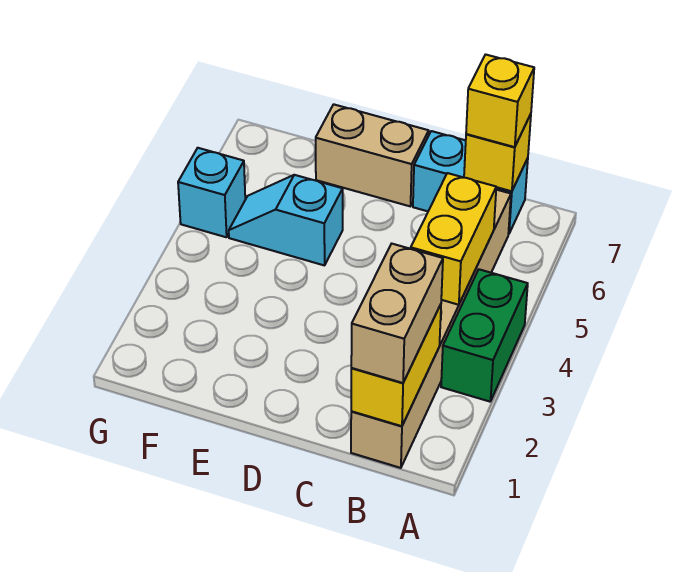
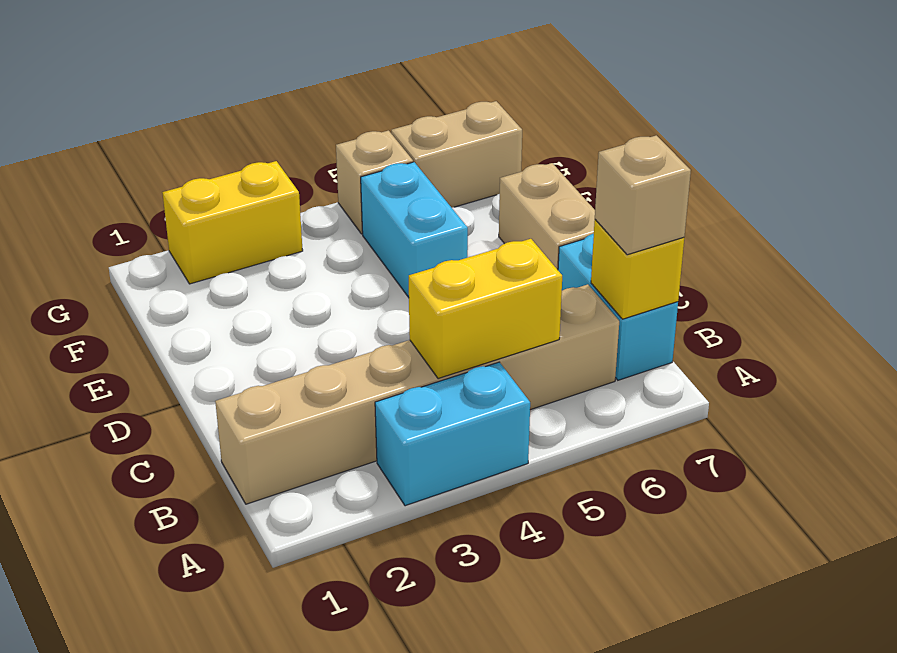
green brick A3:A4 level 1 -> cyan brick A3:A4 level 1
yellow brick B1:B2 level 2 -> yellow brick G2:G3 level 1
tan brick B1:B2 level 3 -> tan brick G6:G7 level 1
yellow brick B7 level 3 -> tan brick B7 level 3
cyan slope E5:F5 level 1 top E -> cyan brick E5:F5 level 1
cyan brick G5 level 1 -> tan brick G5 level 1

